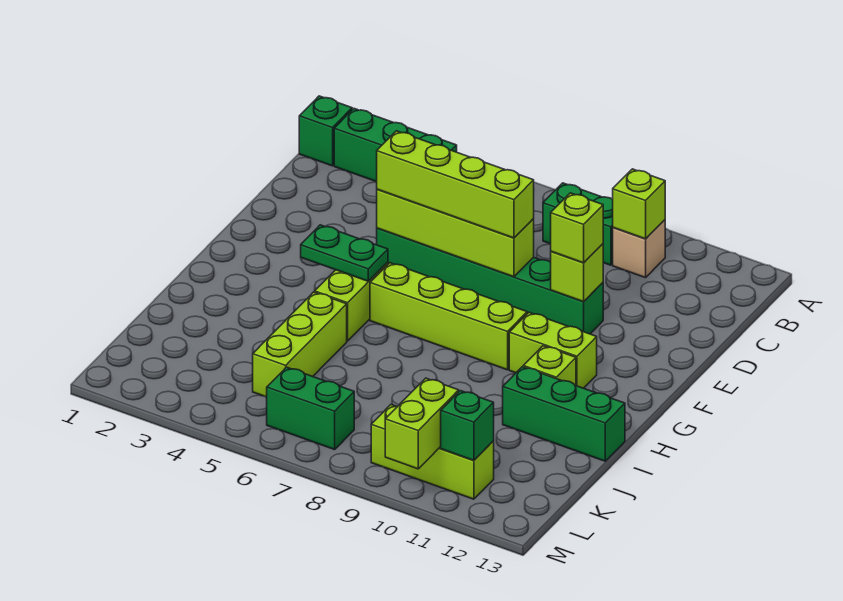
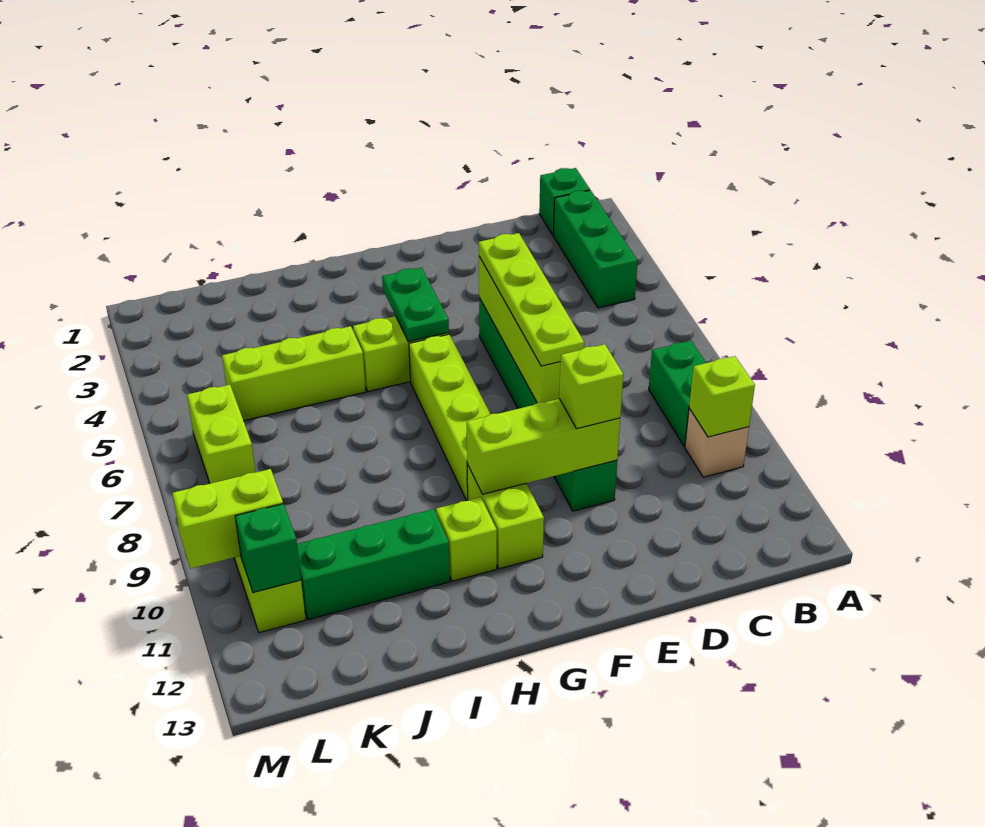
lime brick E5:E8 level 3 -> lime plate E5:E8 level 3
lime brick E10 level 2 -> lime brick E10:G10 level 2
green brick I11:I13 level 1 -> green brick I11:K11 level 1
green brick L6:L7 level 1 -> lime brick L6:L7 level 1

